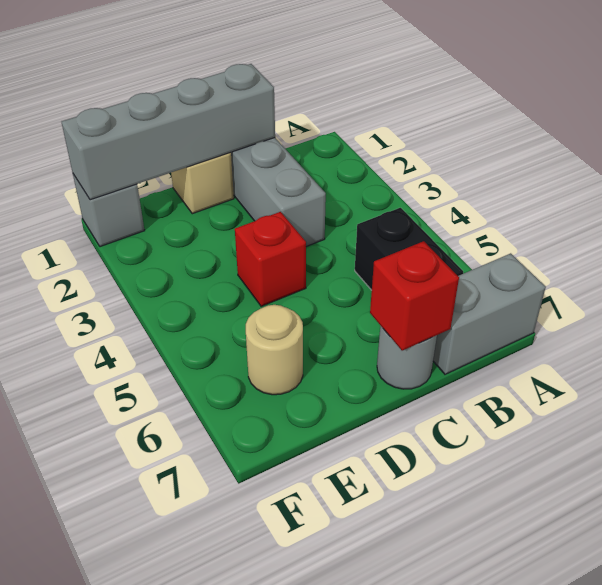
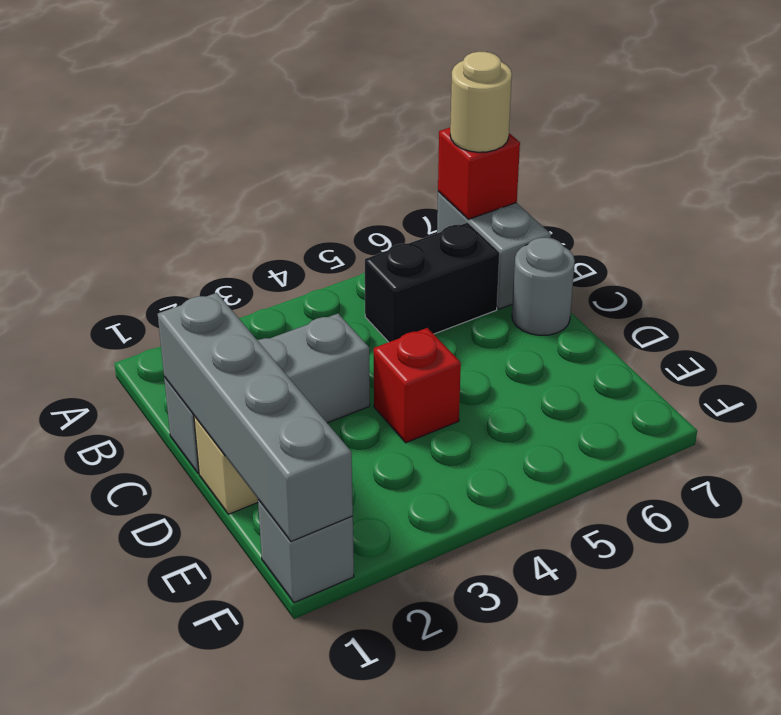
red brick C7 level 2 -> red brick A7 level 2
tan round brick E6 level 1 -> tan round brick A7 level 3

